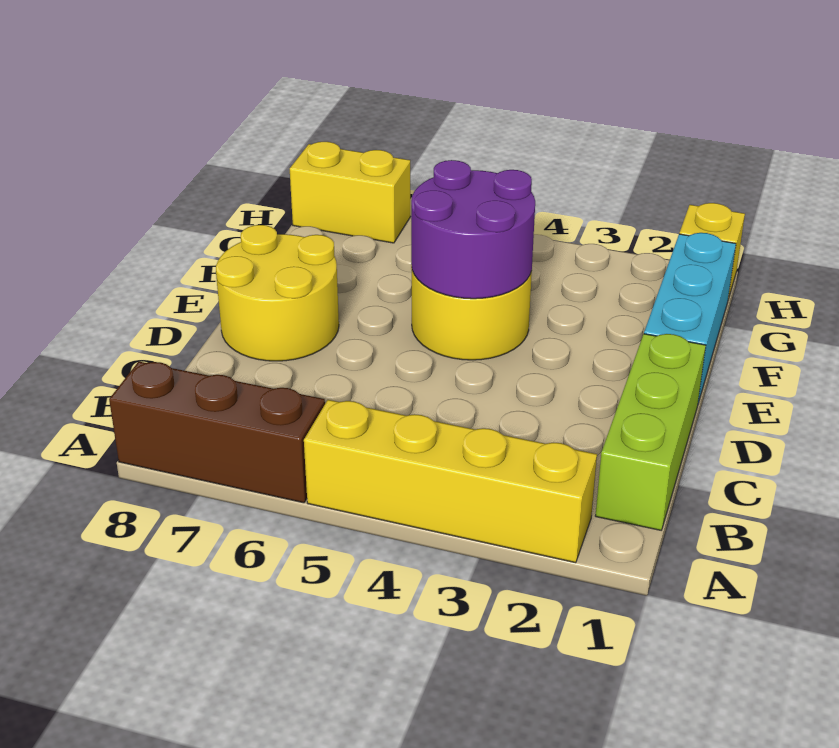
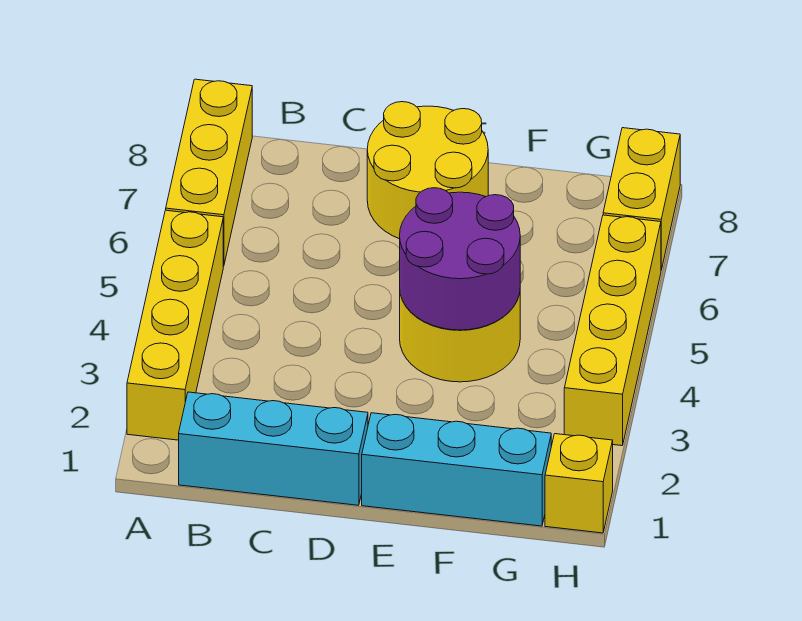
brown brick A6:A8 level 1 -> yellow brick A6:A8 level 1
lime brick B1:D1 level 1 -> cyan brick B1:D1 level 1
none -> yellow brick H3:H6 level 1

